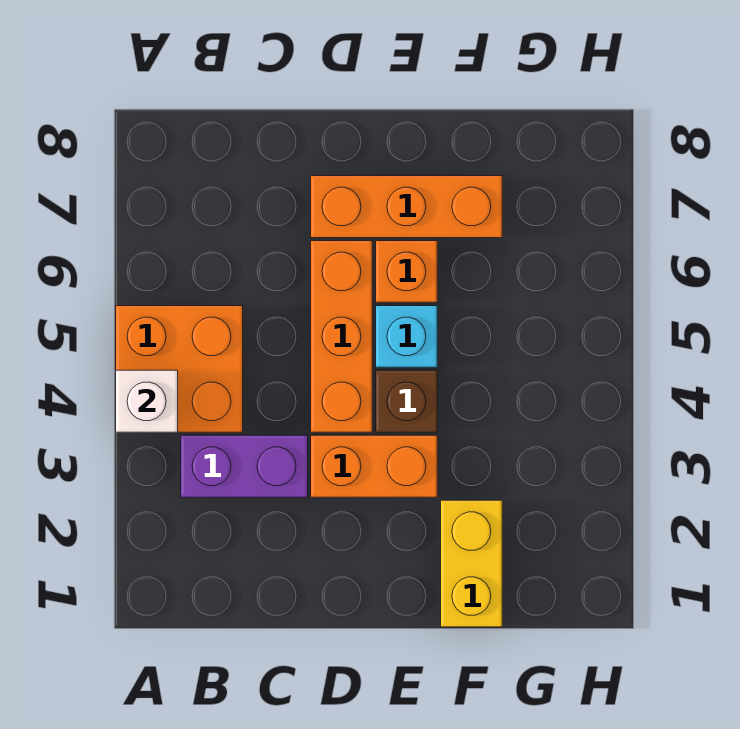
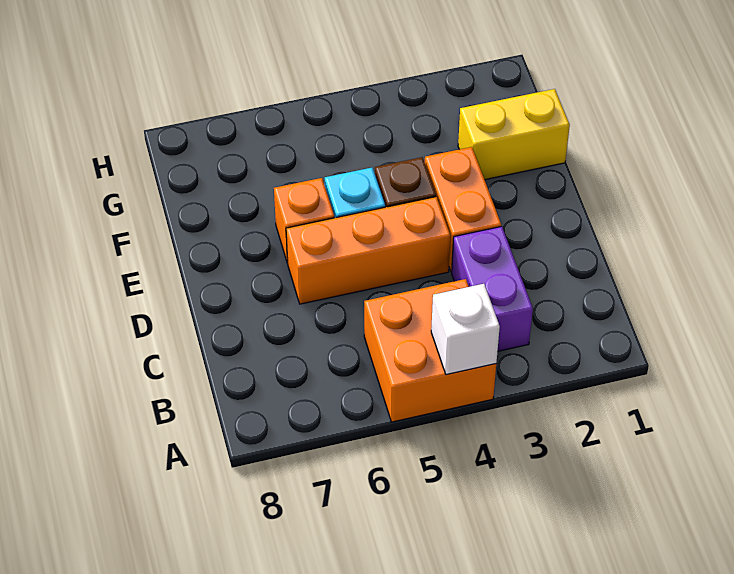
orange brick D7:F7 level 1 -> none

